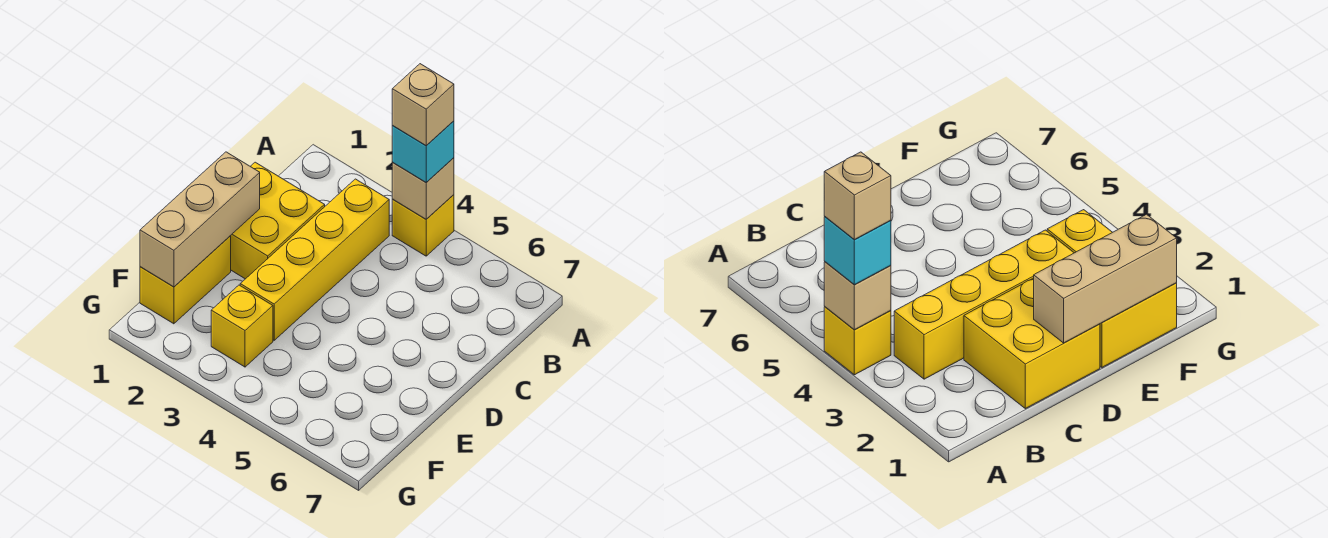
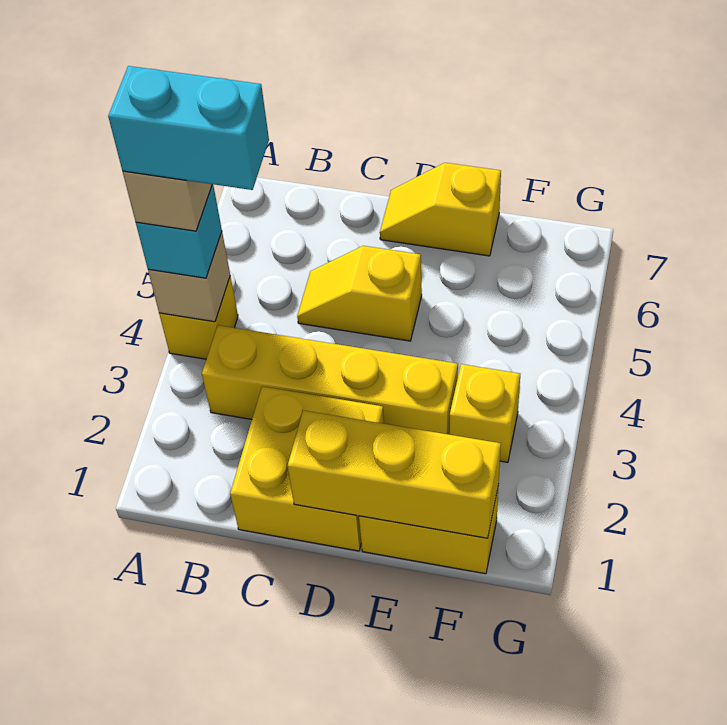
none -> cyan brick A4:B4 level 5
none -> yellow slope C5:D5 level 1 top D
tan brick D1:F1 level 2 -> yellow brick D1:F1 level 2
none -> yellow slope D7:E7 level 1 top E

